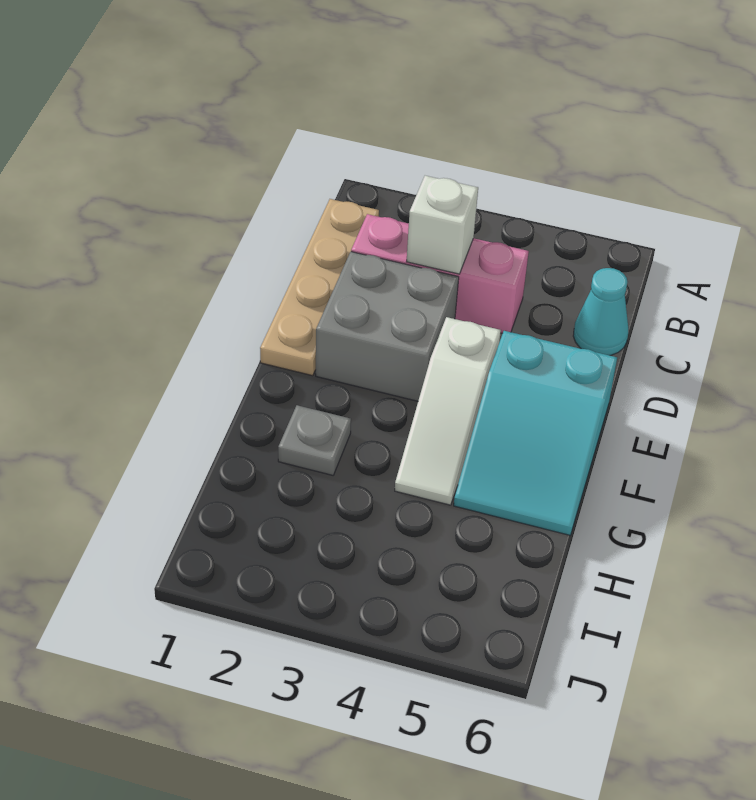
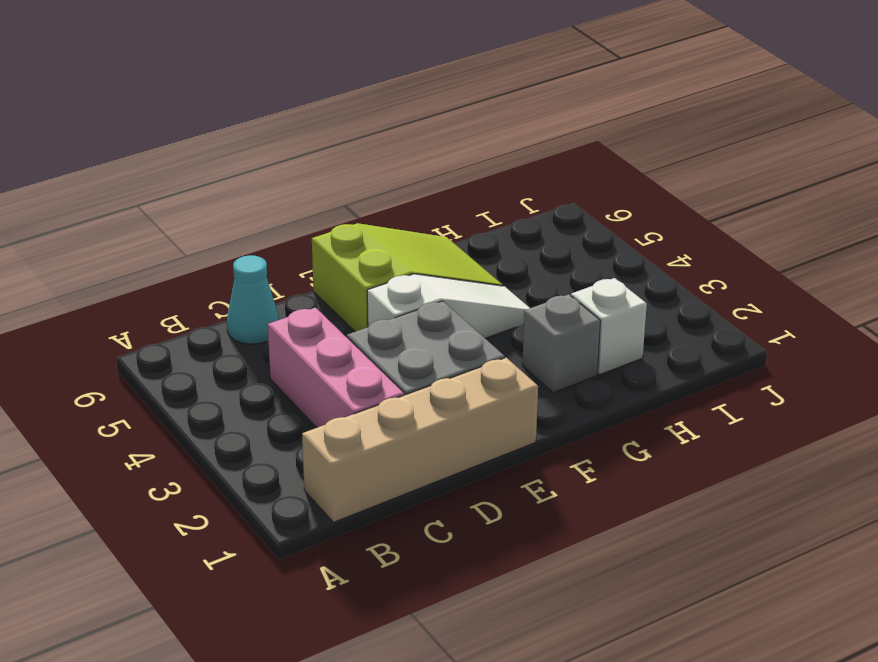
tan plate B1:E1 level 1 -> tan brick B1:E1 level 1
white brick C3 level 2 -> white brick H2 level 1
cyan slope E5:G6 level 1 top E -> lime slope E5:G6 level 1 top E
grey plate G2 level 1 -> grey brick G2 level 1

